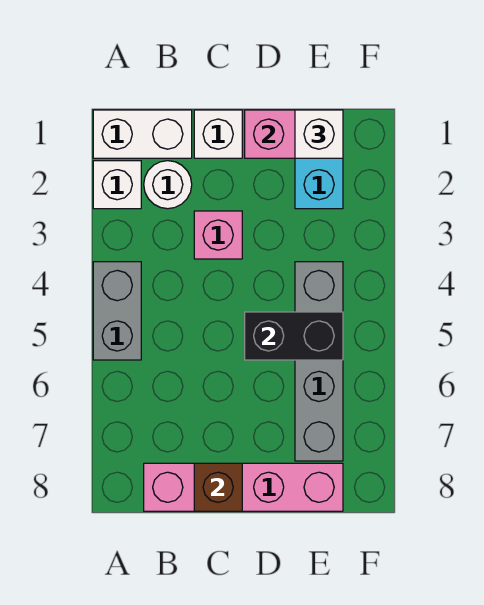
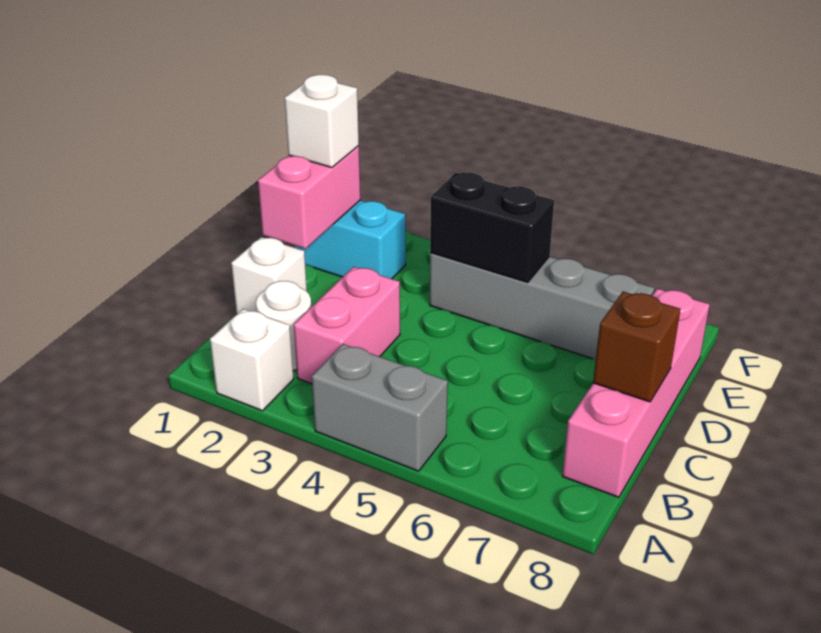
white brick A1:B1 level 1 -> none
pink brick C3 level 1 -> pink brick B3:C3 level 1
black brick D5:E5 level 2 -> black brick E4:E5 level 2

